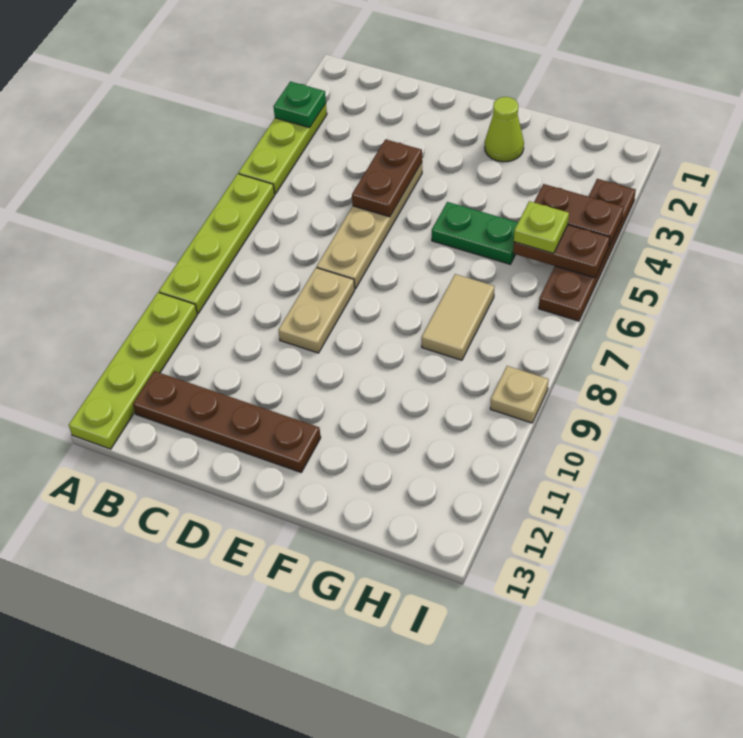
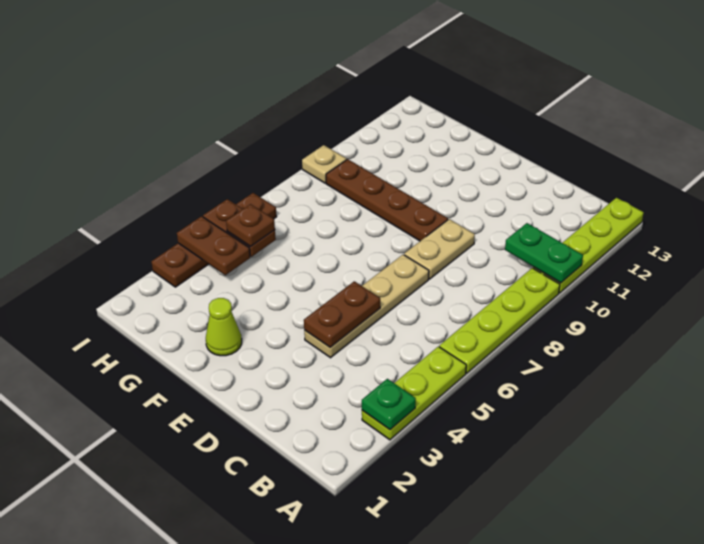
brown plate B12:E12 level 1 -> brown plate E9:H9 level 1
green plate F5:G5 level 1 -> green plate A10:B10 level 2
tan tile G7:G8 level 1 -> none
lime plate H5 level 3 -> brown plate H5 level 3

